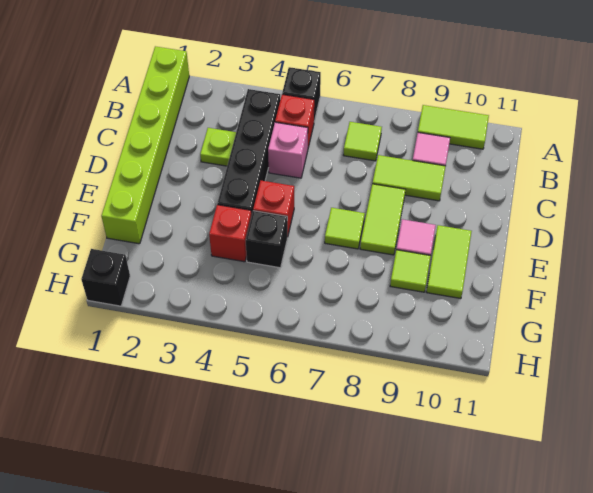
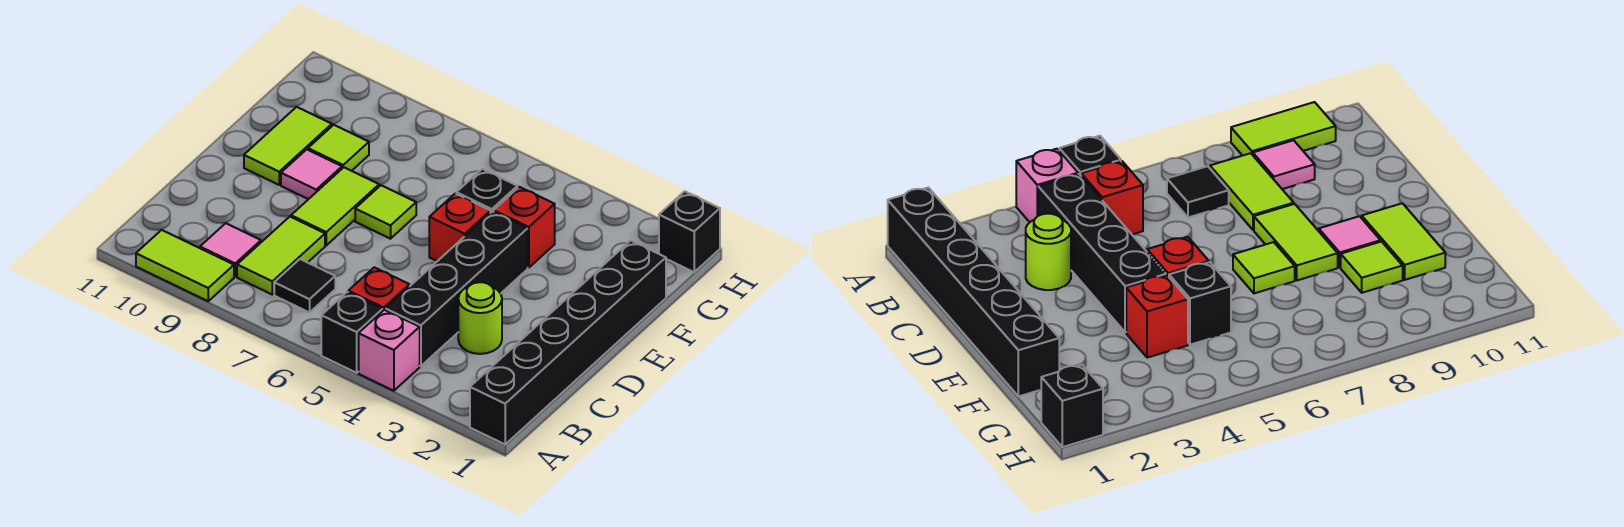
lime brick A1:F1 level 1 -> black brick A1:F1 level 1
lime tile B7 level 1 -> black tile B7 level 1
lime plate C3 level 1 -> lime round brick C3 level 1
pink brick C5 level 1 -> pink brick A4 level 1
lime tile C8:C9 level 1 -> lime tile B8:C8 level 1

